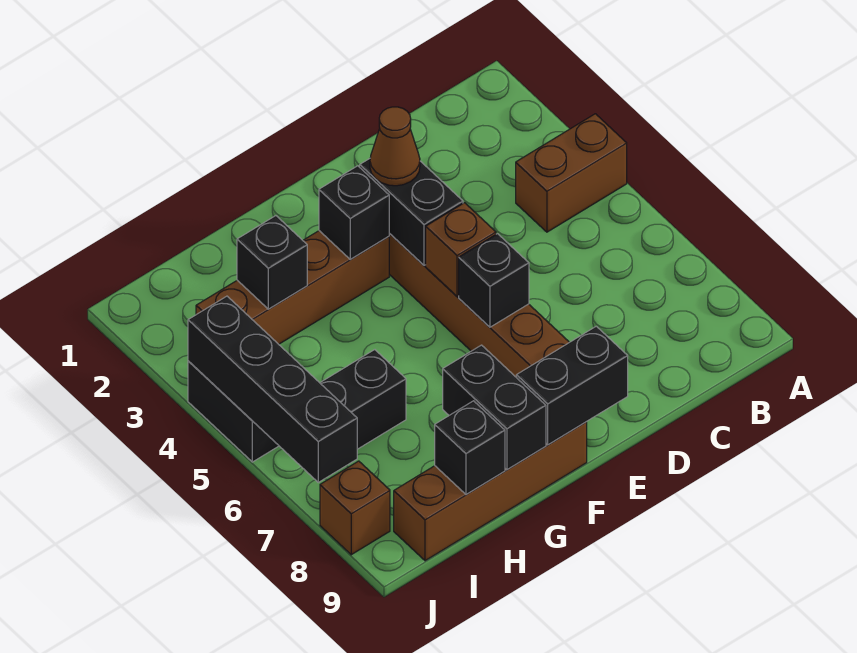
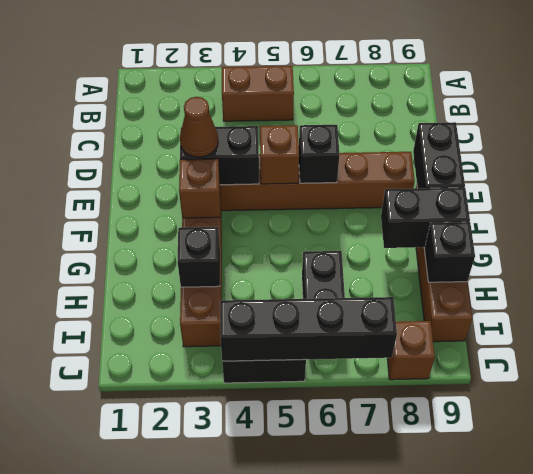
brown brick A4:B4 level 1 -> brown brick B4:B5 level 1
black brick F3 level 2 -> brown brick F3 level 2

